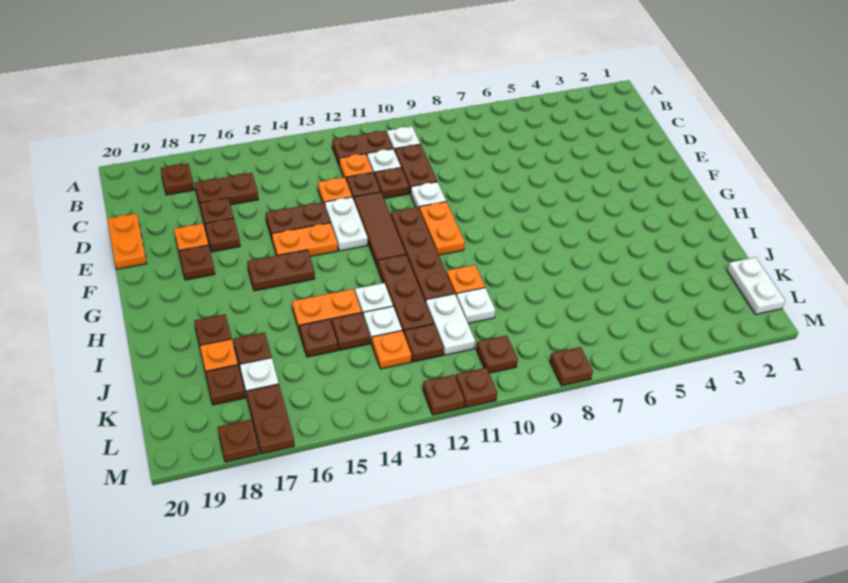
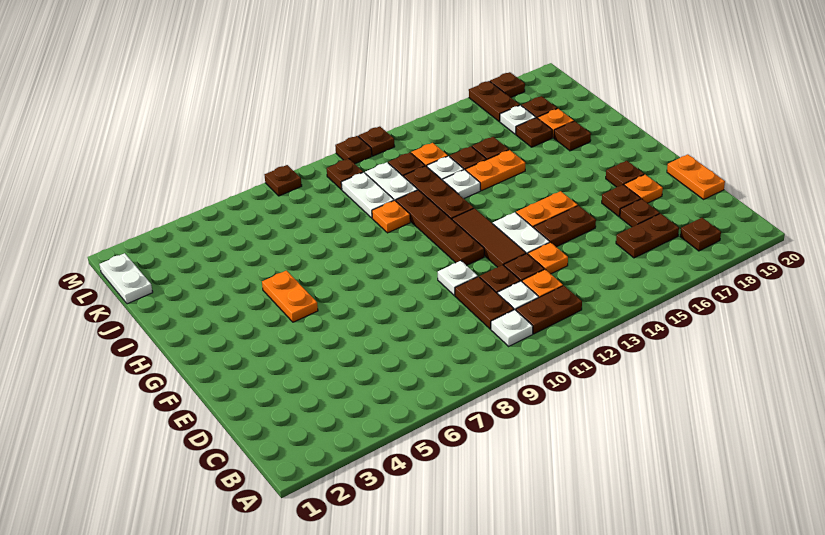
orange plate F10:G10 level 1 -> orange plate G5:H5 level 1
brown plate G15:G16 level 1 -> none
white plate J10 level 1 -> white plate J10:K10 level 1

